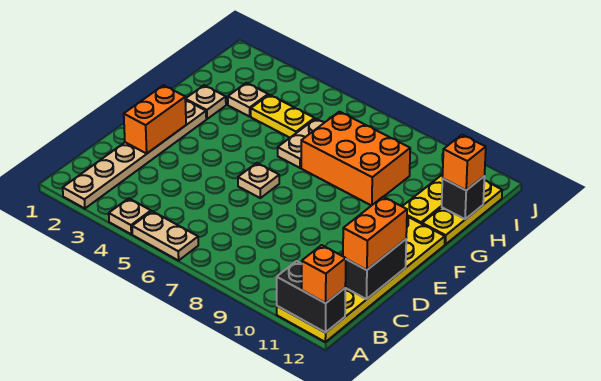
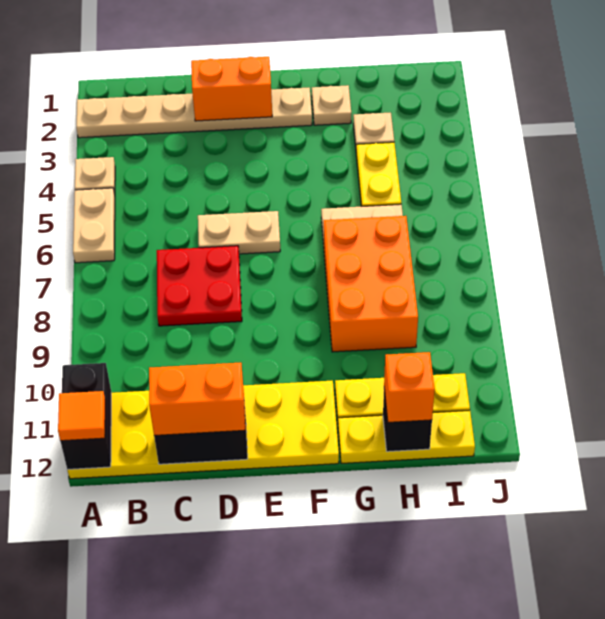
orange brick A12 level 3 -> orange tile A12 level 3
none -> red plate C7:D8 level 1
tan plate E6 level 1 -> tan plate D6:E6 level 1

